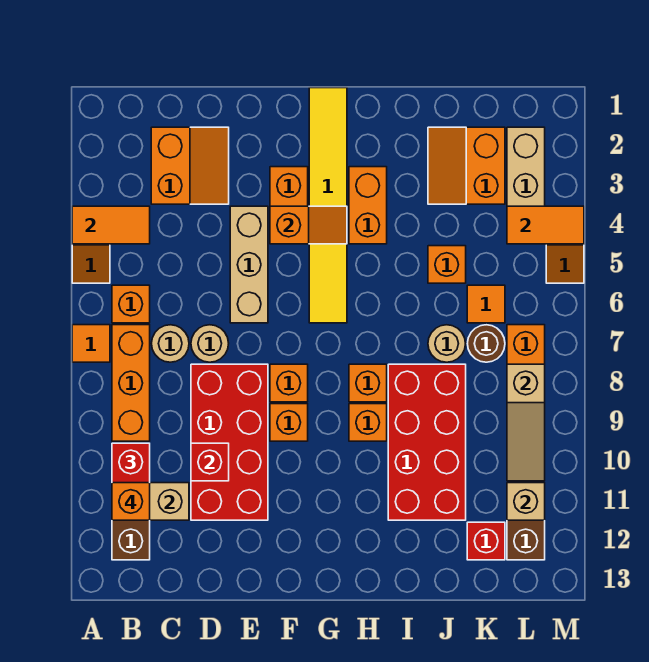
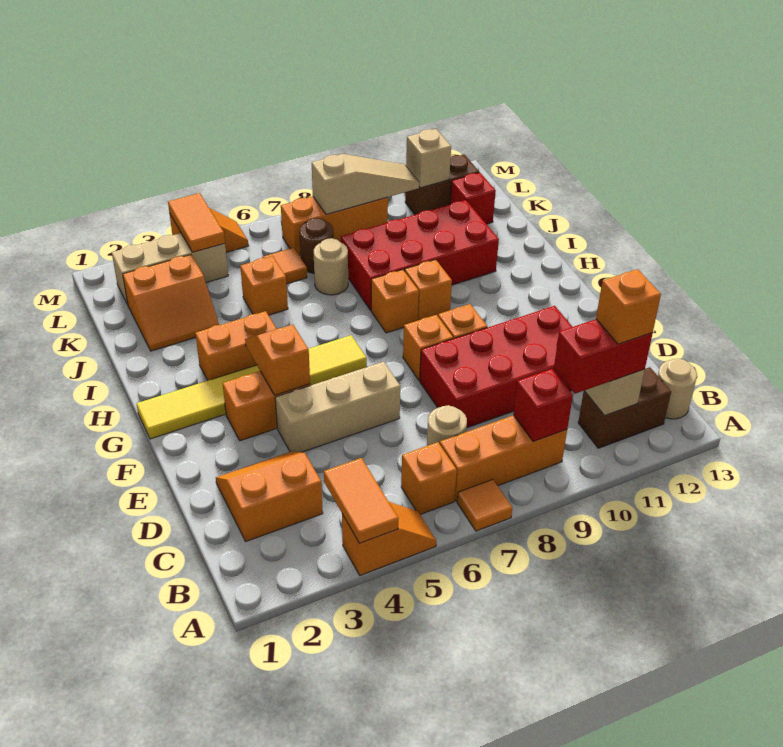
tan round brick D7 level 1 -> tan round brick B13 level 1
red brick D10 level 2 -> red brick B9 level 2

